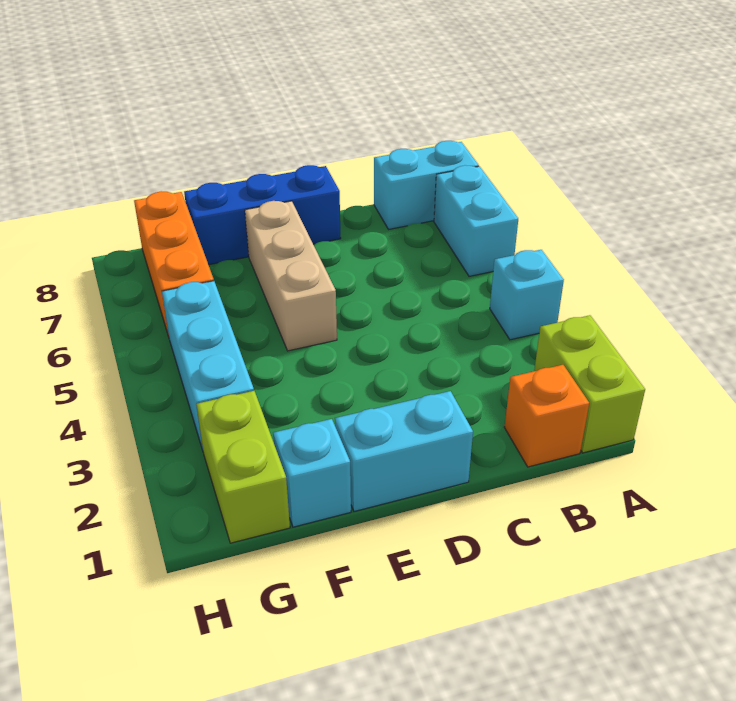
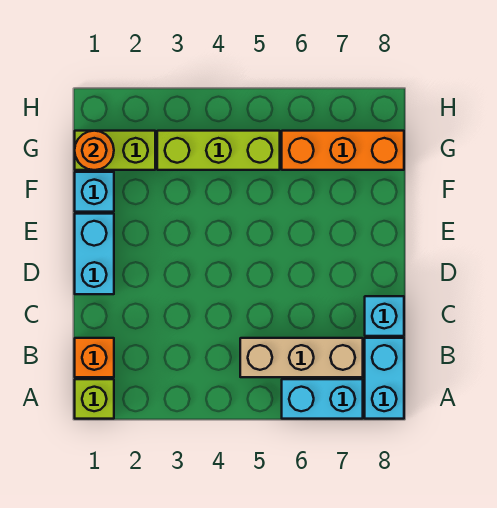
lime brick A1:A2 level 1 -> lime brick A1 level 1
cyan brick A4 level 1 -> cyan brick C8 level 1
blue brick D8:F8 level 1 -> none
tan brick E5:E7 level 1 -> tan brick B5:B7 level 1
none -> orange round brick G1 level 2
cyan brick G3:G5 level 1 -> lime brick G3:G5 level 1

